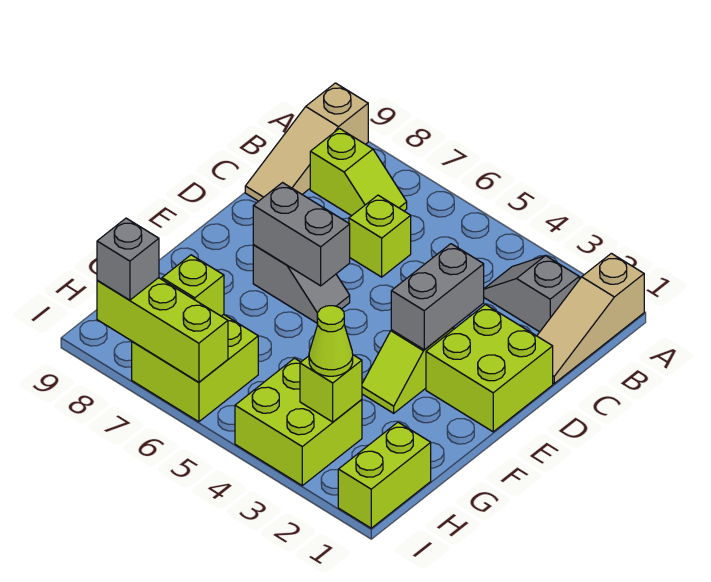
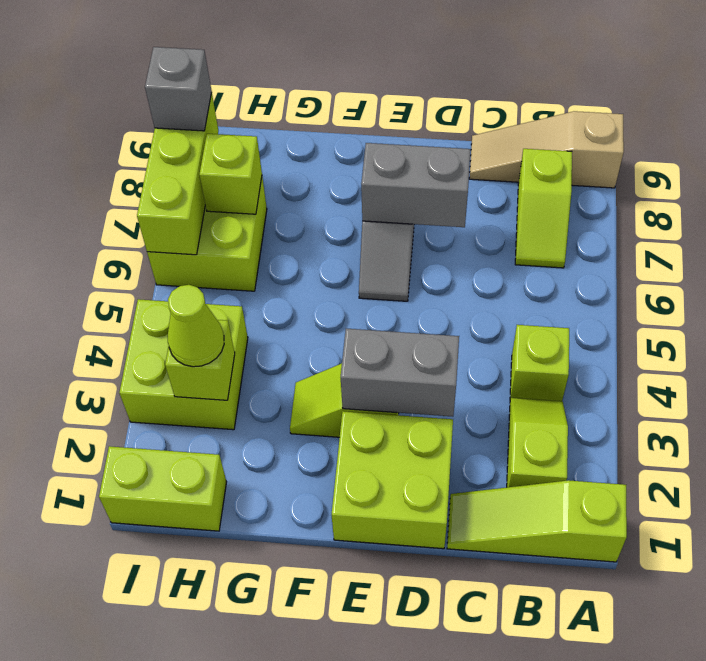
tan slope A1:C1 level 1 top A -> lime slope A1:C1 level 1 top A
grey slope B2:B3 level 1 top 2 -> lime slope B2:B3 level 1 top 2
lime brick C6 level 1 -> lime brick B4 level 1
grey brick E6:E7 level 2 -> grey brick D7:E7 level 2

